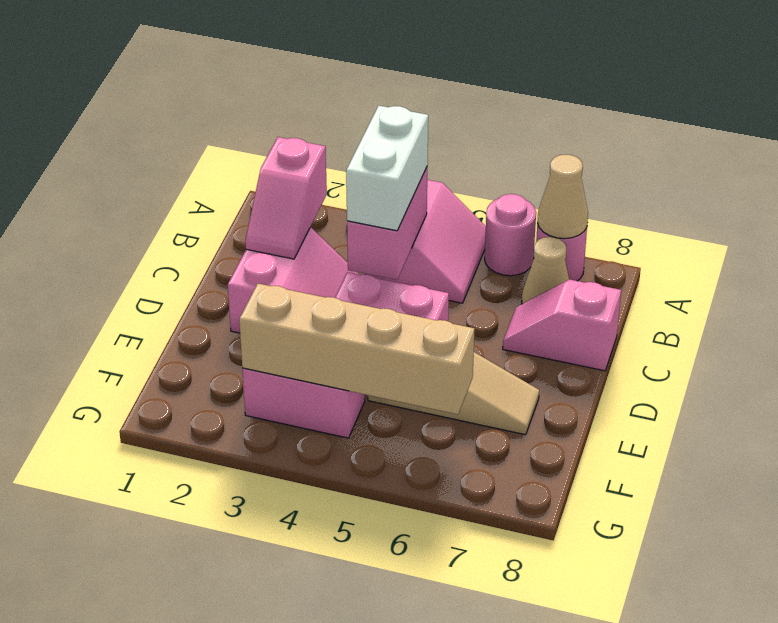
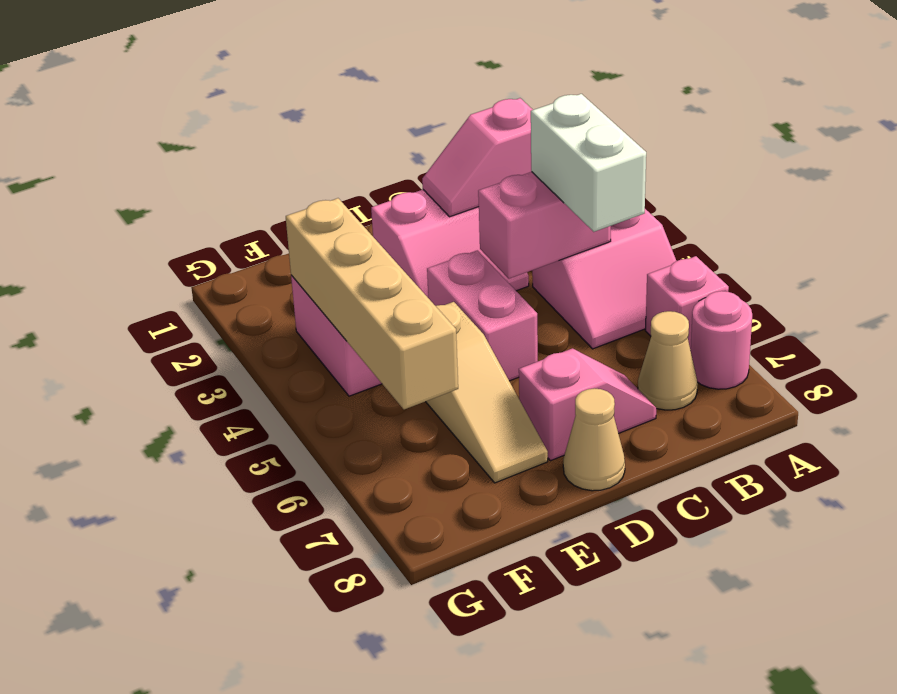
pink round brick A6 level 1 -> pink brick A6 level 1
tan cone A7 level 2 -> tan cone D8 level 1
white brick B4:C4 level 3 -> white brick B4:B5 level 3
pink slope C7:C8 level 1 top 8 -> pink slope C7:D7 level 1 top D

